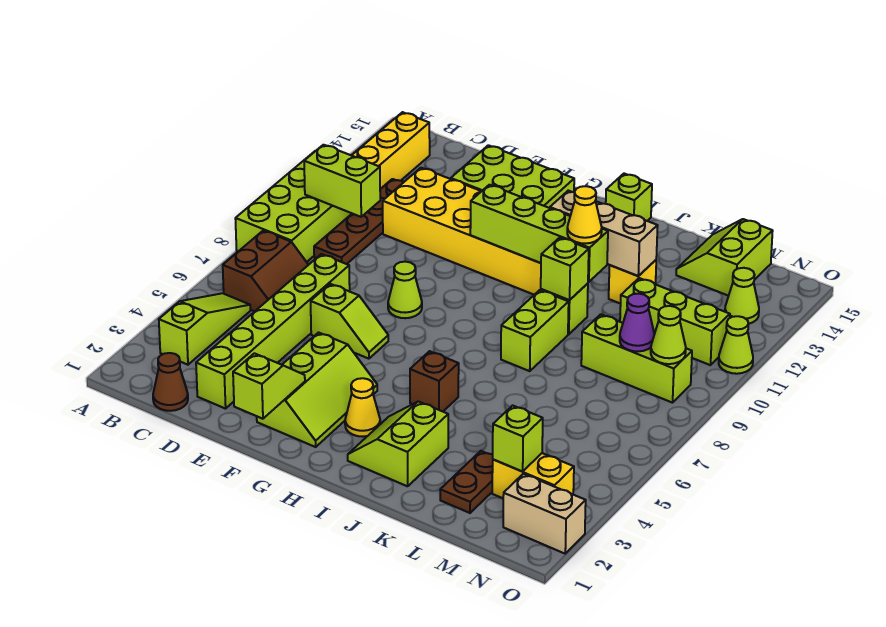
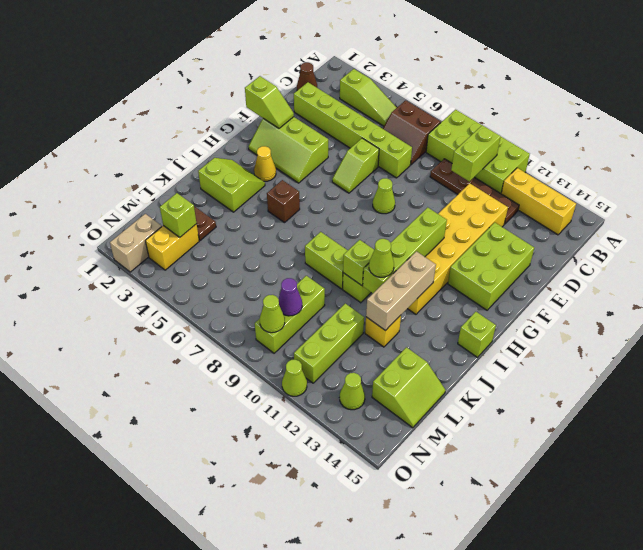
yellow cone J11 level 3 -> lime cone J11 level 3
lime slope L14:M15 level 1 top M -> lime slope L14:M15 level 1 top 14

